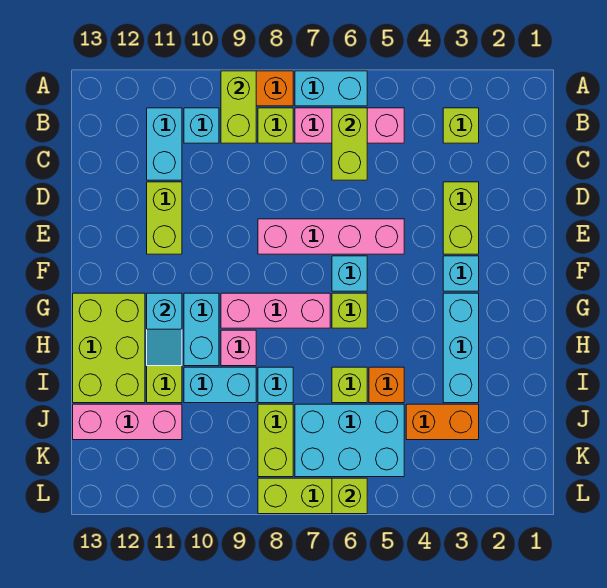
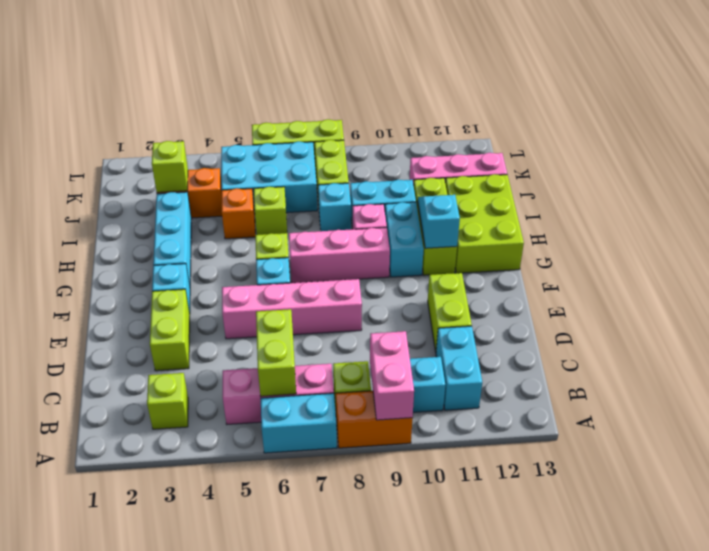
lime brick A9:B9 level 2 -> pink brick A9:B9 level 2
lime brick L6 level 2 -> lime brick J3 level 2

